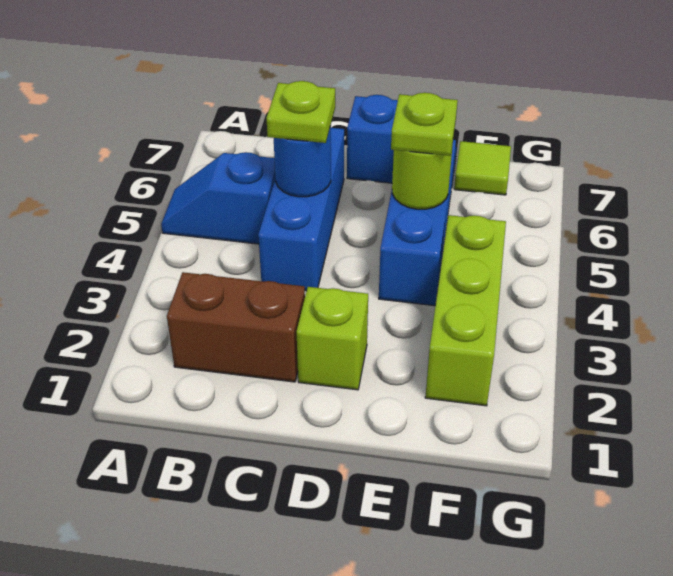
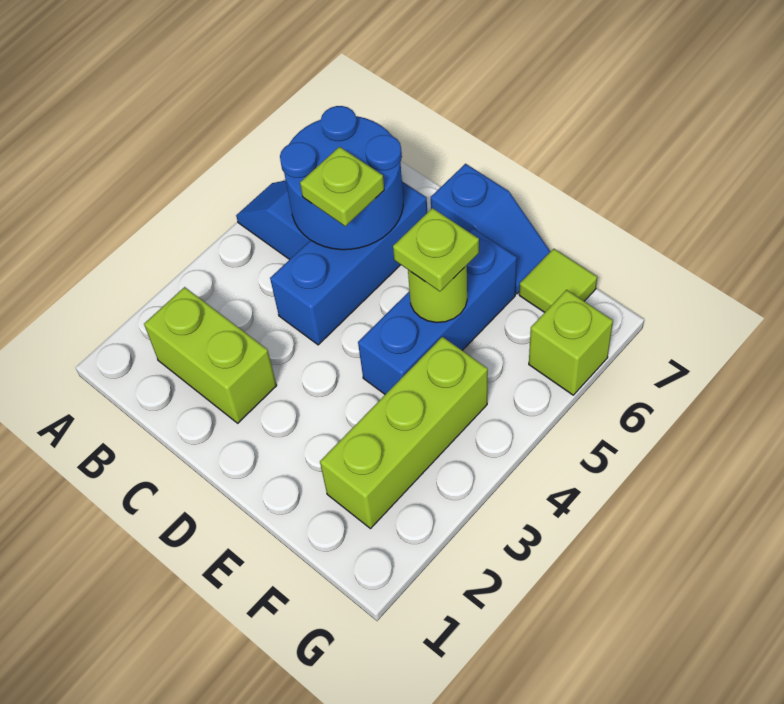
brown brick B2:C2 level 1 -> lime brick B2:C2 level 1
blue round brick C5 level 2 -> blue round brick B5:C6 level 2
lime brick D2 level 1 -> lime brick G6 level 1

